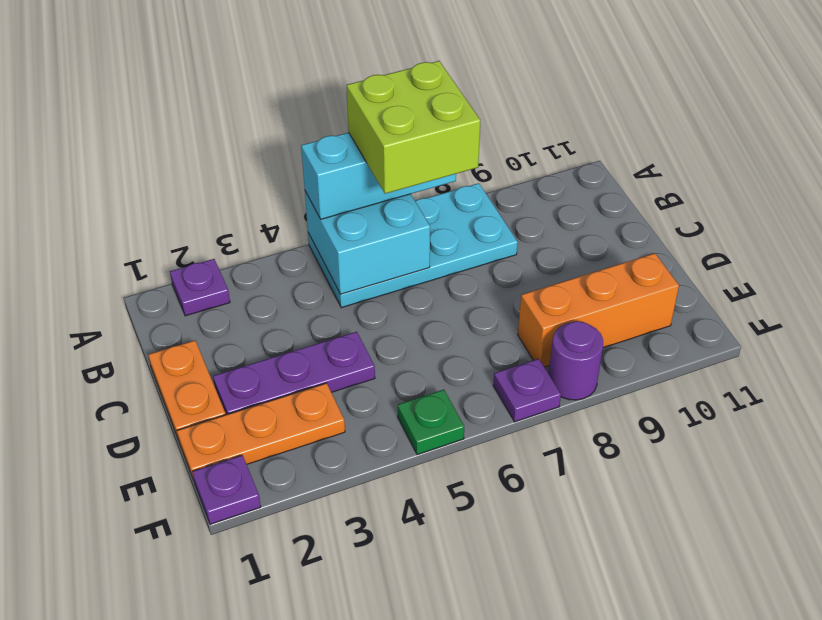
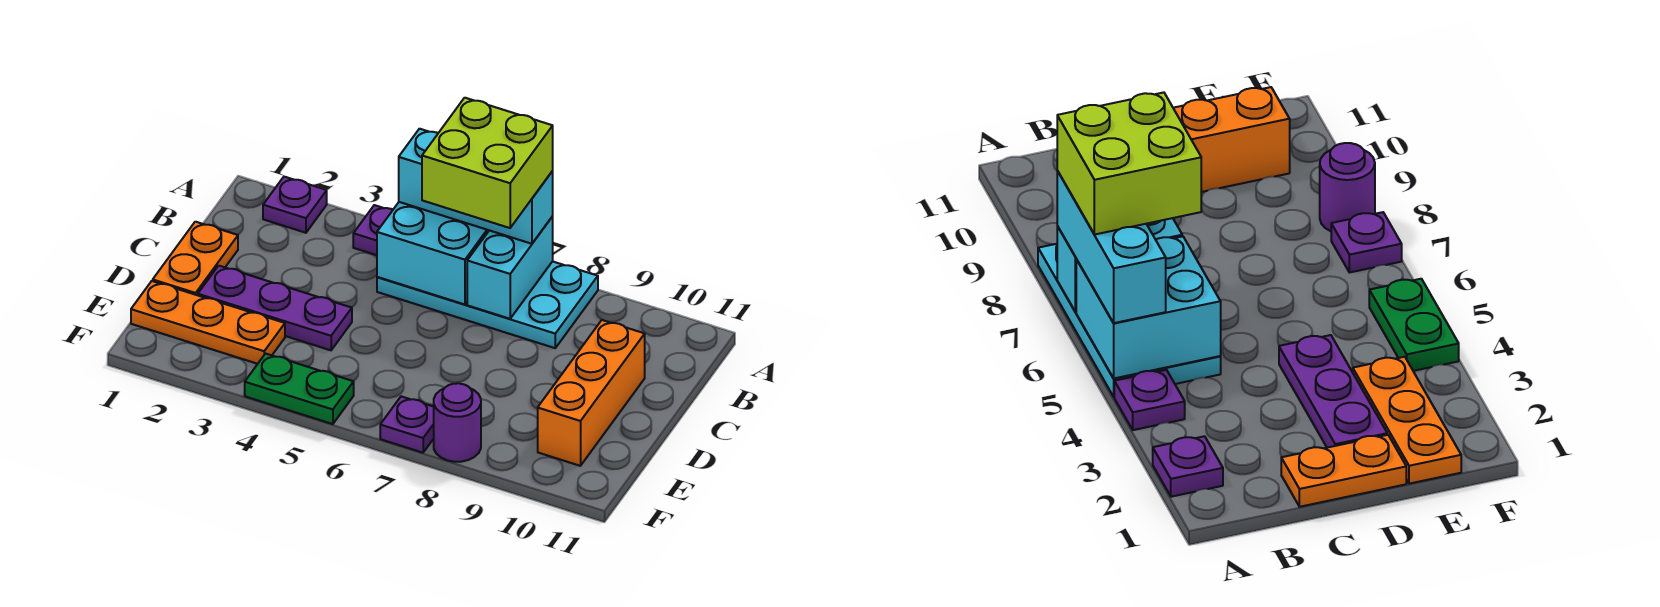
none -> cyan brick A7:B7 level 2
orange brick E8:E10 level 1 -> orange brick C10:E10 level 1
purple plate F1 level 1 -> purple plate A4 level 1
green plate F5 level 1 -> green plate F4:F5 level 1

